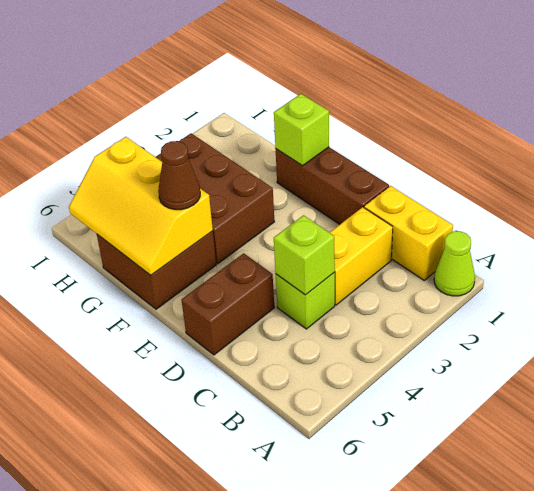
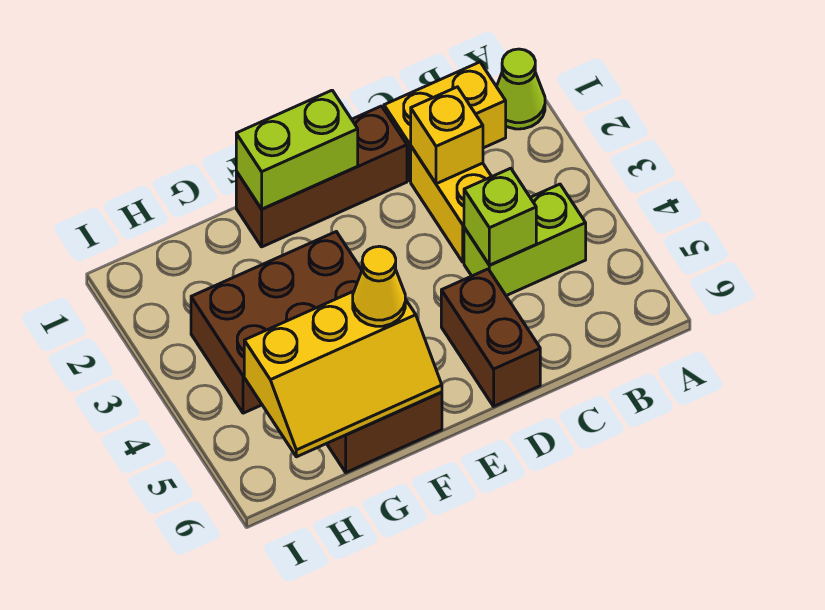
none -> yellow brick C2 level 2
lime brick C4 level 1 -> lime brick B4:C4 level 1
lime brick F1 level 2 -> lime brick E1:F1 level 2
brown cone F5 level 3 -> yellow cone F5 level 3

